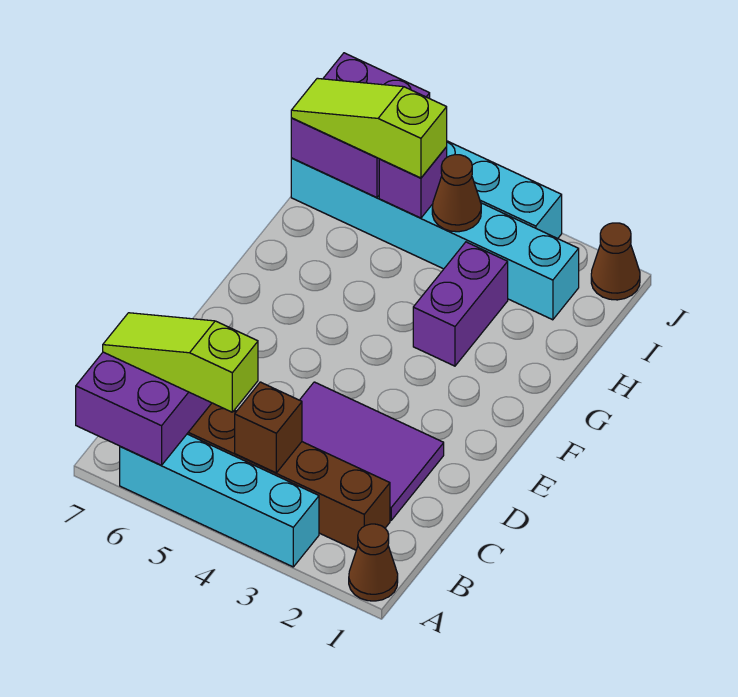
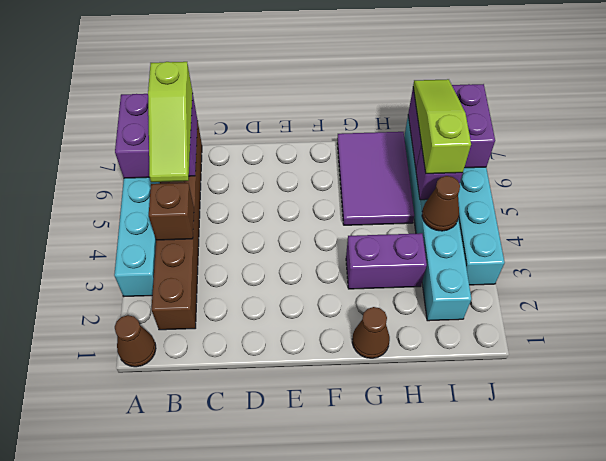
lime slope B5:B7 level 3 top 5 -> lime slope B5:B7 level 3 top 7
purple tile C2:D4 level 1 -> purple tile G5:H7 level 1
brown cone J1 level 1 -> brown cone G1 level 1

